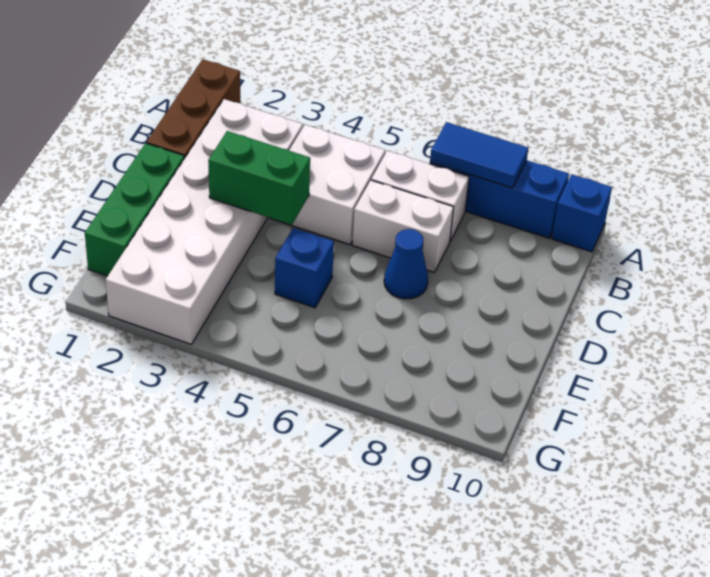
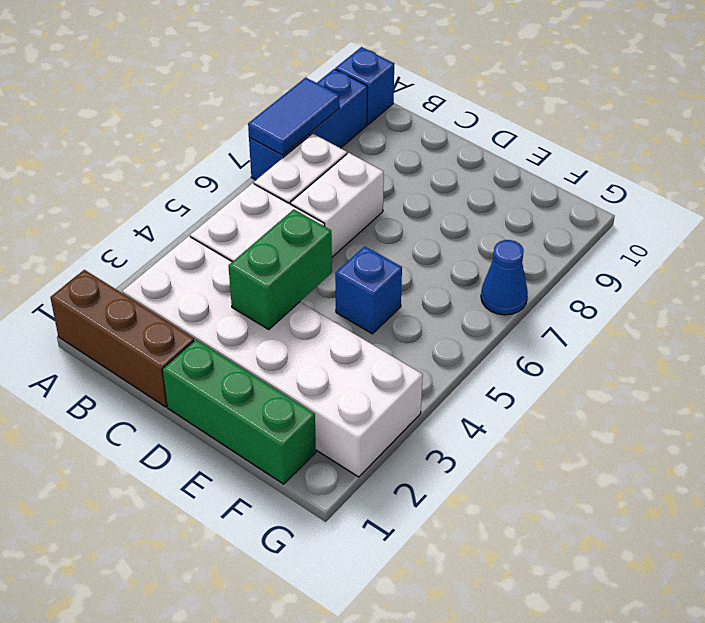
blue cone D7 level 1 -> blue cone G7 level 1

